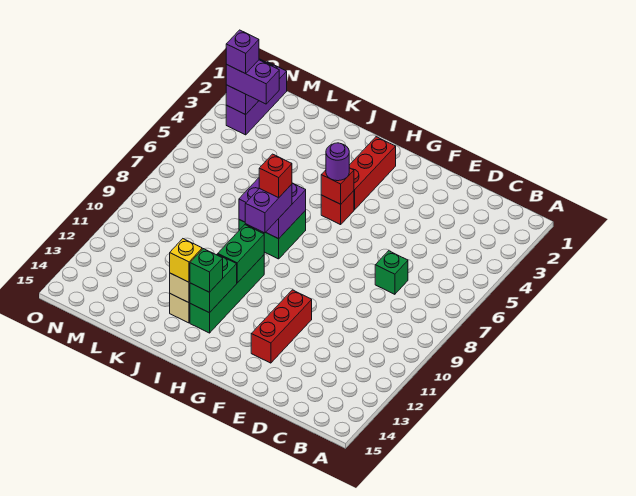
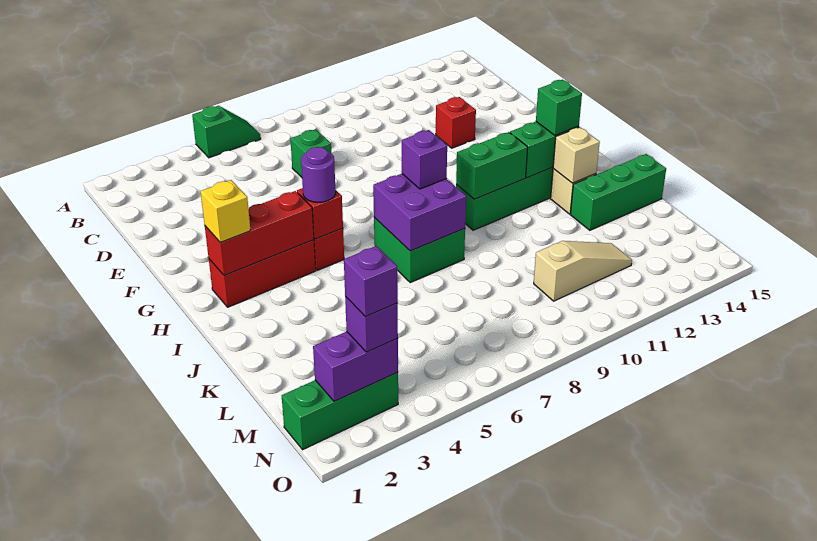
none -> green slope A5:A6 level 1 top 5
red brick F11:F13 level 1 -> red brick H2:H4 level 2
purple brick I8:I9 level 3 -> purple brick I8 level 3
red brick I8 level 4 -> red brick E12 level 1
yellow brick J13 level 3 -> yellow brick H2 level 3
none -> green brick K13:K15 level 1
purple brick M3:N3 level 3 -> purple brick N3 level 3
none -> tan slope M10:M12 level 1 top 10
purple brick N1:N3 level 1 -> green brick N1:N3 level 1

